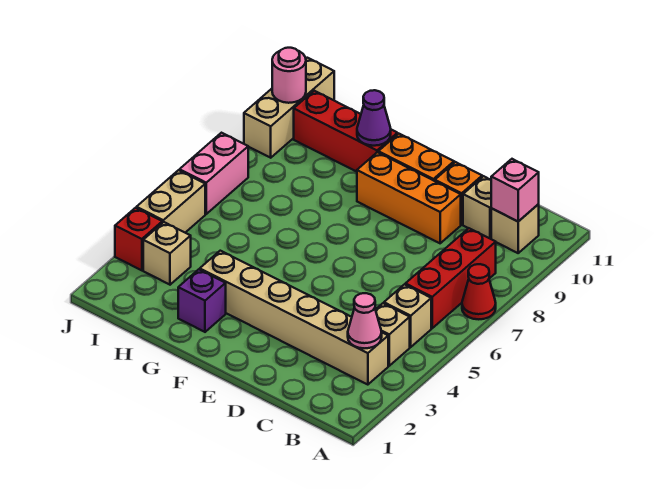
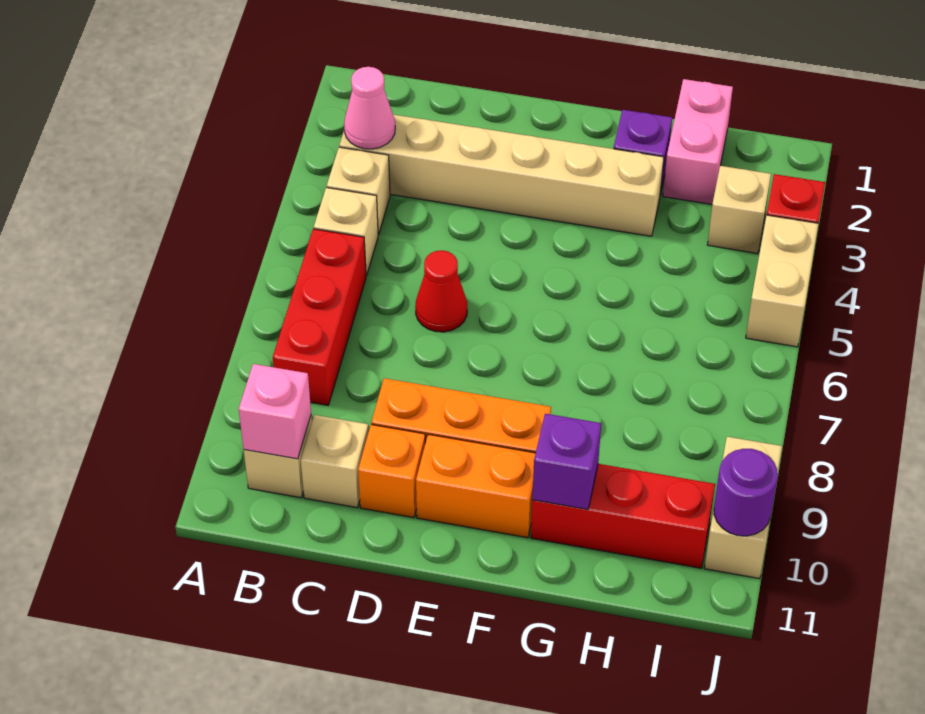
red cone A7 level 1 -> red cone D6 level 1
purple cone G10 level 2 -> purple brick G10 level 2
pink brick J6:J7 level 1 -> pink brick H1:H2 level 1
tan brick J9:J11 level 1 -> tan brick J9:J10 level 1
pink round brick J10 level 2 -> purple round brick J10 level 2

